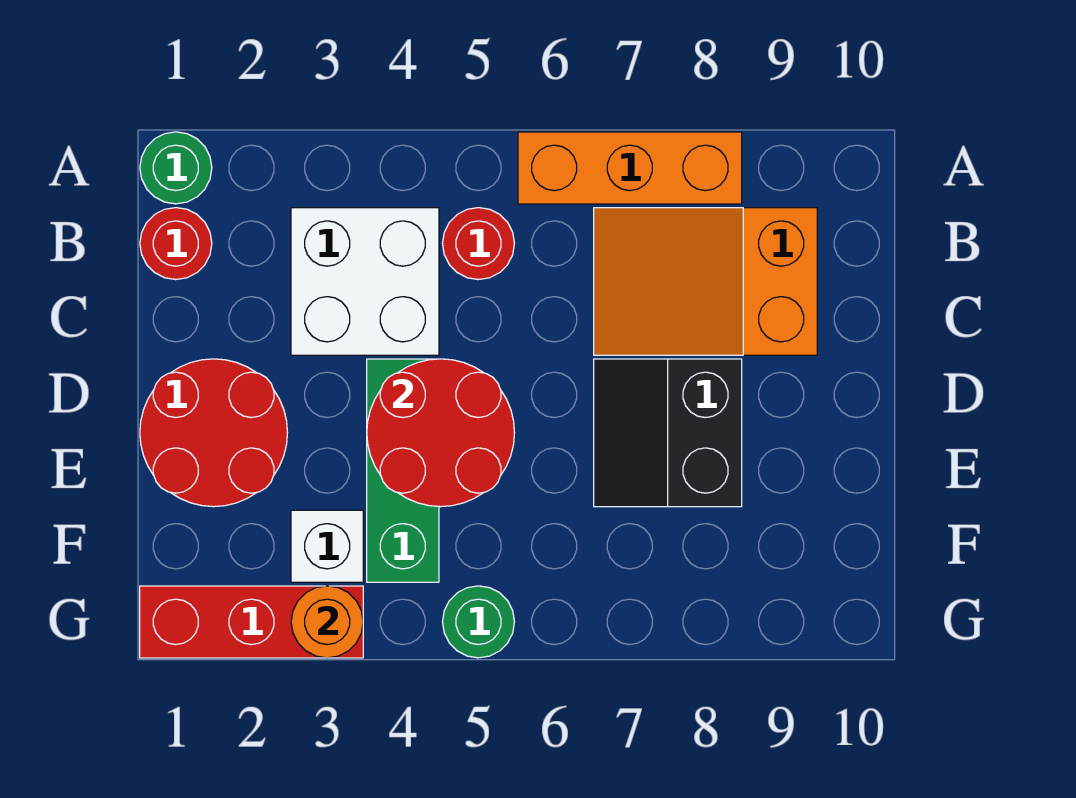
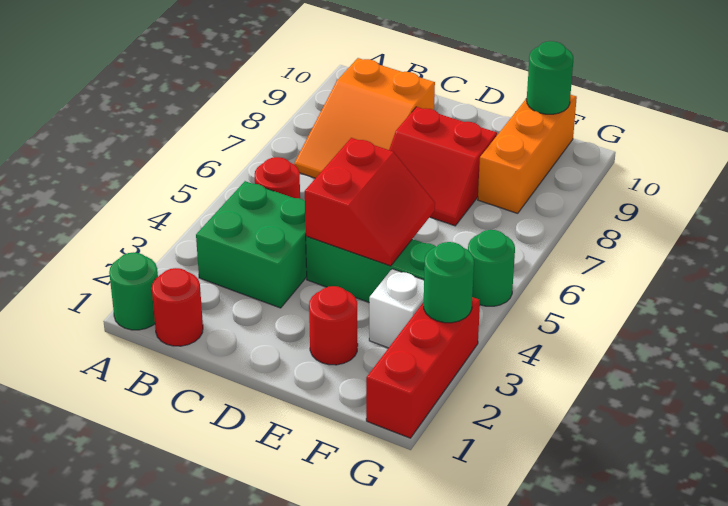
orange brick A6:A8 level 1 -> orange brick F8:F10 level 1
white brick B3:C4 level 1 -> green brick B3:C4 level 1
red round brick D1:E2 level 1 -> red round brick E2 level 1
red round brick D4:E5 level 2 -> red slope D4:E5 level 2 top D
black slope D7:E8 level 1 top 8 -> red slope D7:E8 level 1 top 8
none -> green round brick F10 level 2
orange round brick G3 level 2 -> green round brick G3 level 2

